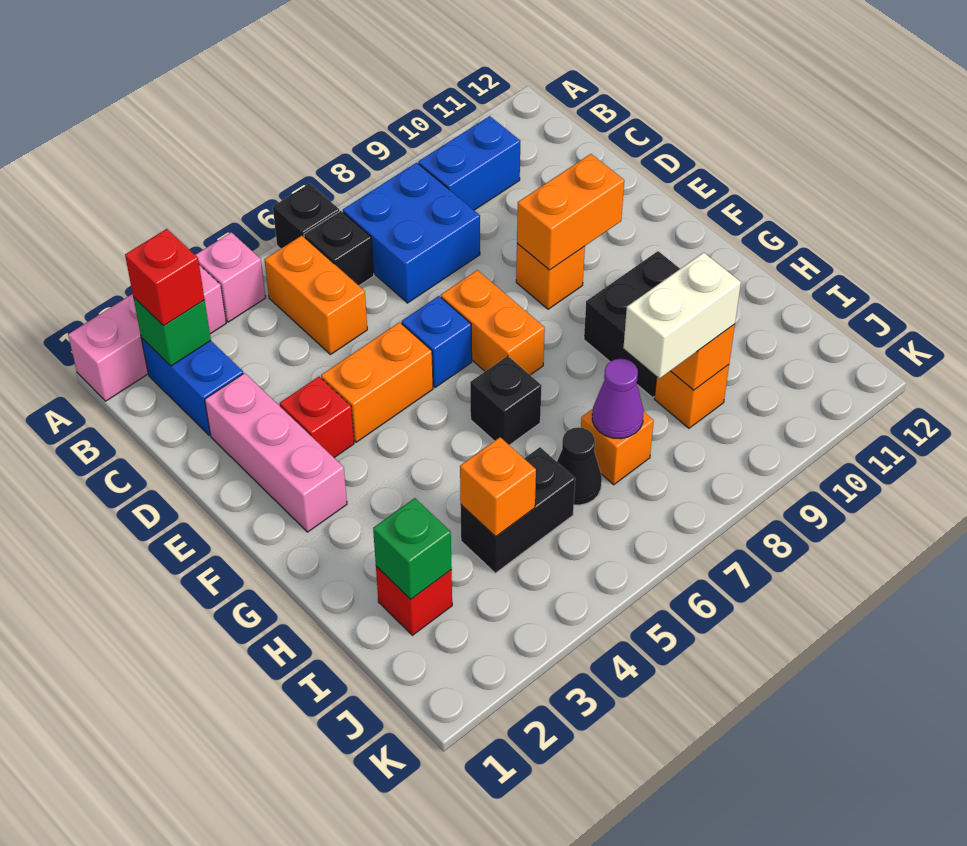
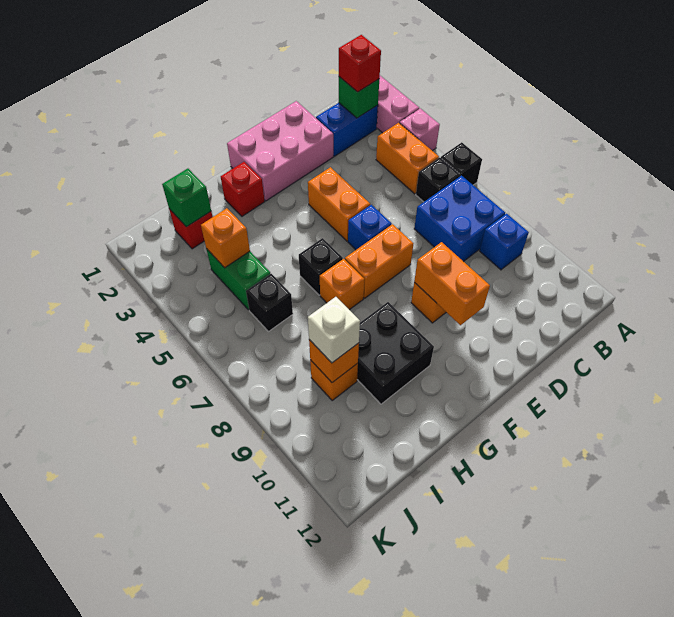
orange brick B5:C5 level 1 -> orange brick B4:B5 level 1
blue brick B9:B10 level 1 -> blue brick B9 level 1
pink brick D2:F2 level 1 -> pink brick D1:F2 level 1
red brick E3 level 1 -> red brick G2 level 1
black brick I4:I5 level 1 -> green brick I4:I5 level 1
black cone I6 level 1 -> black brick I6 level 1
orange brick I7 level 1 -> orange brick G7 level 1
purple cone I7 level 2 -> none
white brick I8:I9 level 3 -> white brick I9 level 3

